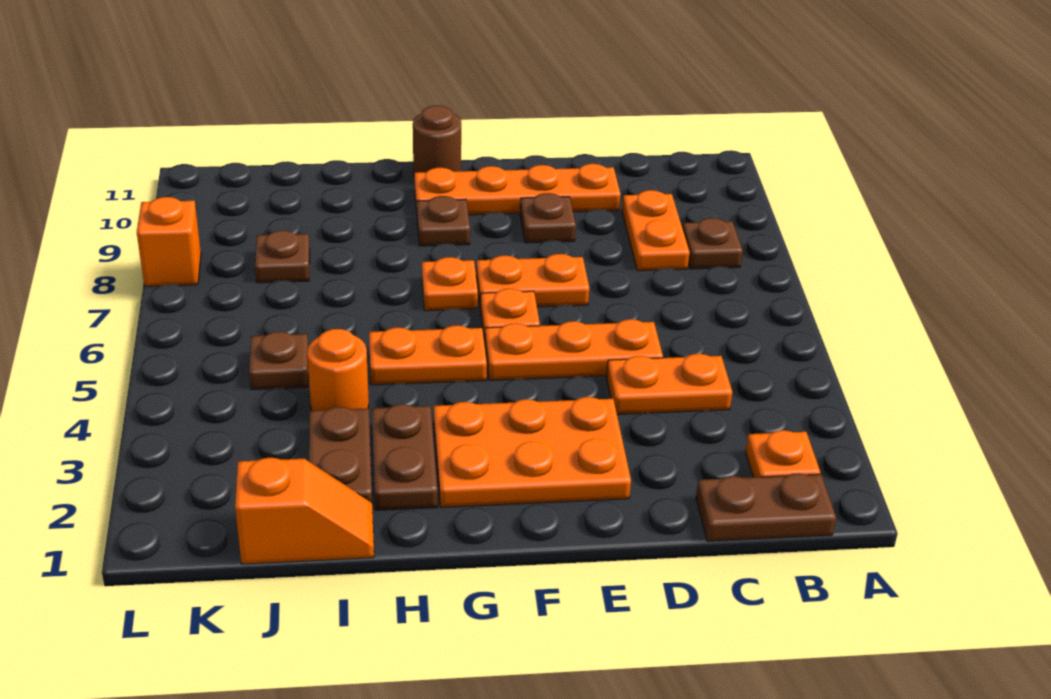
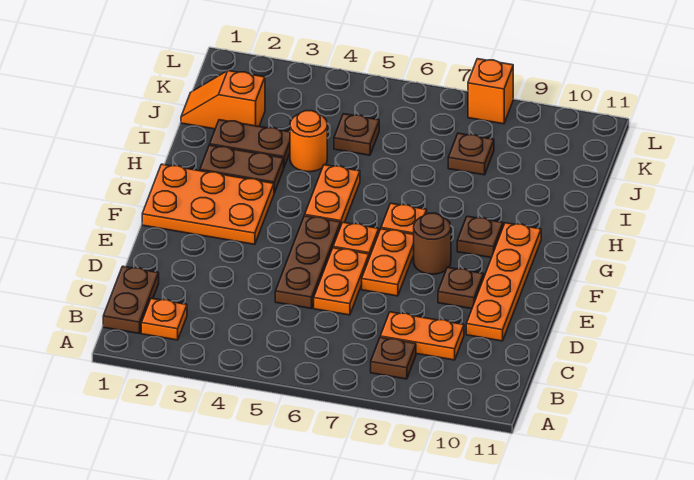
orange plate C4:D4 level 1 -> orange plate D6:E6 level 1
orange plate D5:F5 level 1 -> brown plate D5:F5 level 1
orange plate E2:G3 level 1 -> orange plate F1:G3 level 1
brown round brick G11 level 1 -> brown round brick F8 level 1
orange slope I1:J1 level 1 top J -> orange slope J1:J2 level 1 top 2

